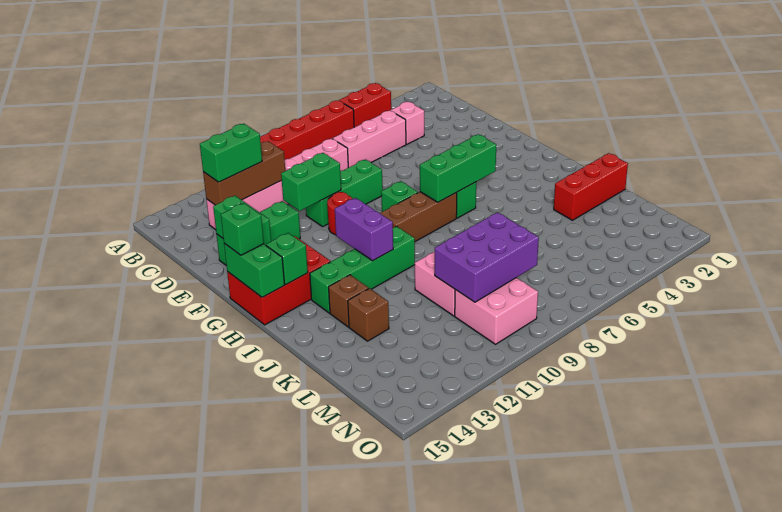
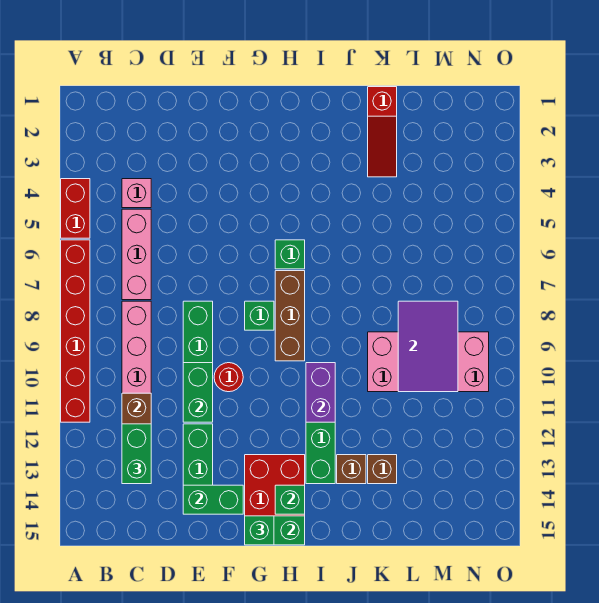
green brick H5:H7 level 2 -> none
purple brick H11:I11 level 2 -> purple brick I10:I11 level 2
red brick K1:K3 level 1 -> red slope K1:K3 level 1 top 1
purple brick L8:M10 level 2 -> purple tile L8:M10 level 2

